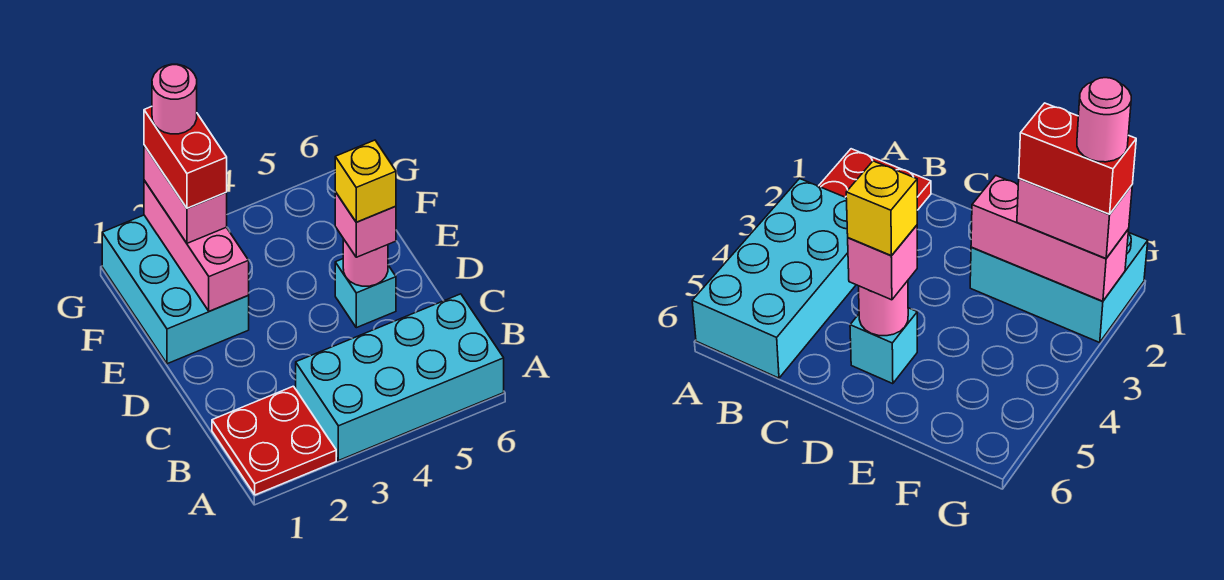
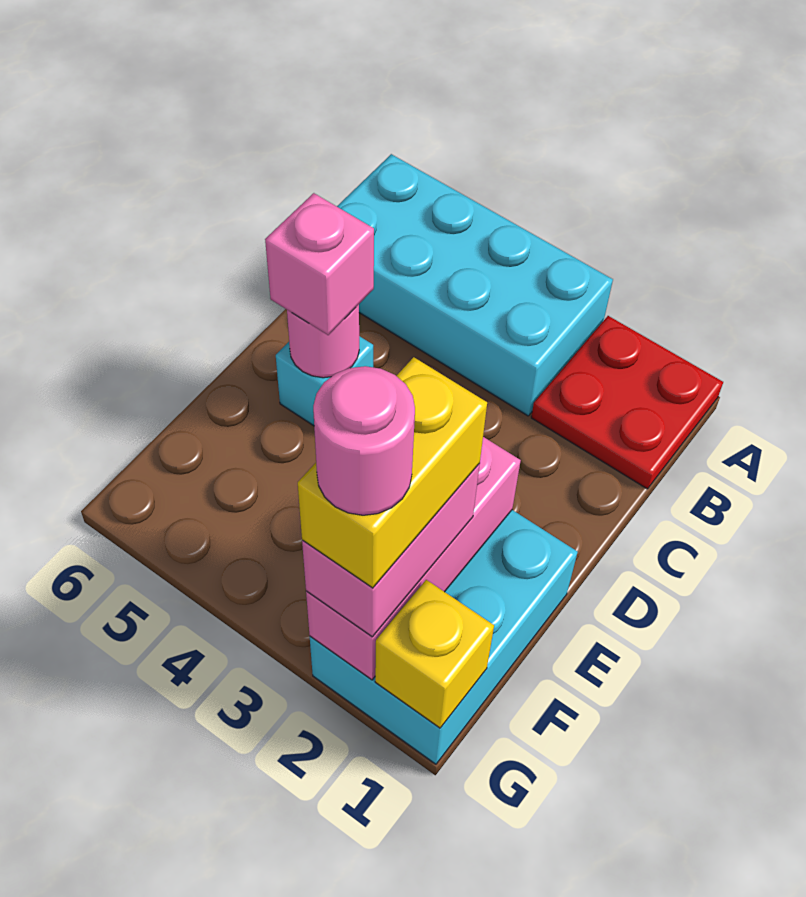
yellow brick D5 level 4 -> yellow brick G1 level 2
red brick F2:G2 level 4 -> yellow brick F2:G2 level 4

